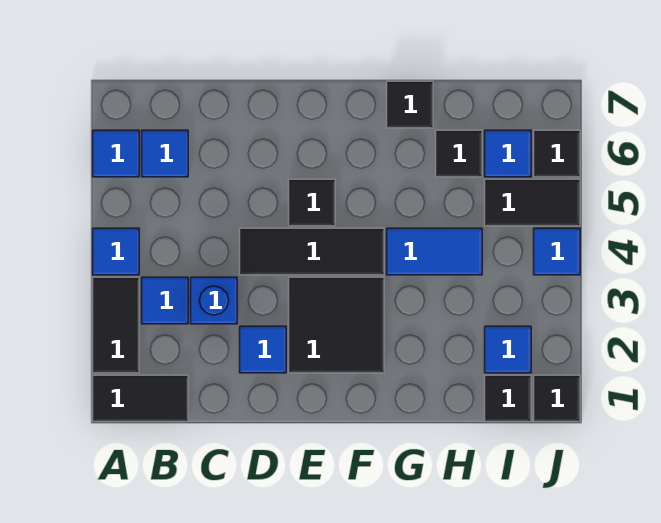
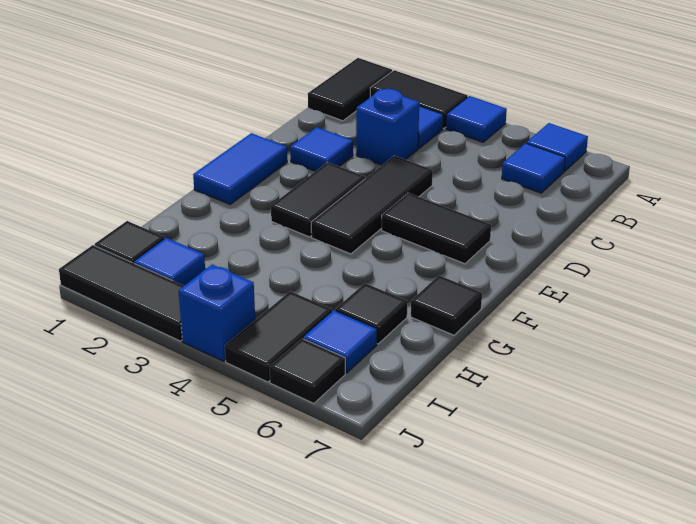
black tile E2:F3 level 1 -> black tile E3:F3 level 1
black tile E5 level 1 -> black tile E5:E6 level 1
blue tile G4:H4 level 1 -> blue tile E1:F1 level 1
black tile J1 level 1 -> black tile J1:J3 level 1
blue tile J4 level 1 -> blue brick J4 level 1

